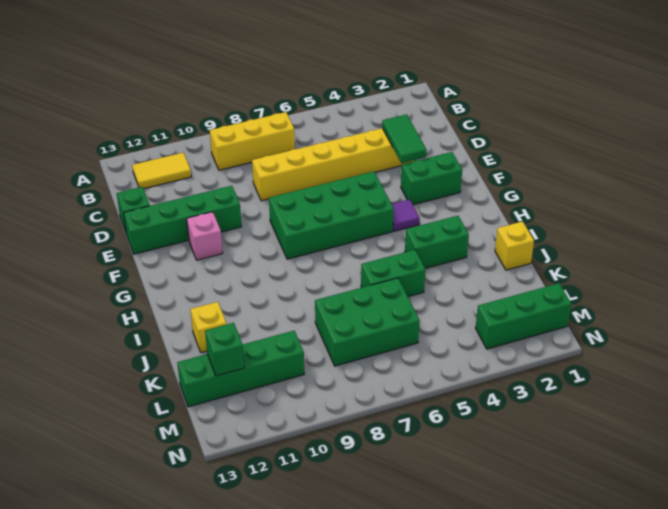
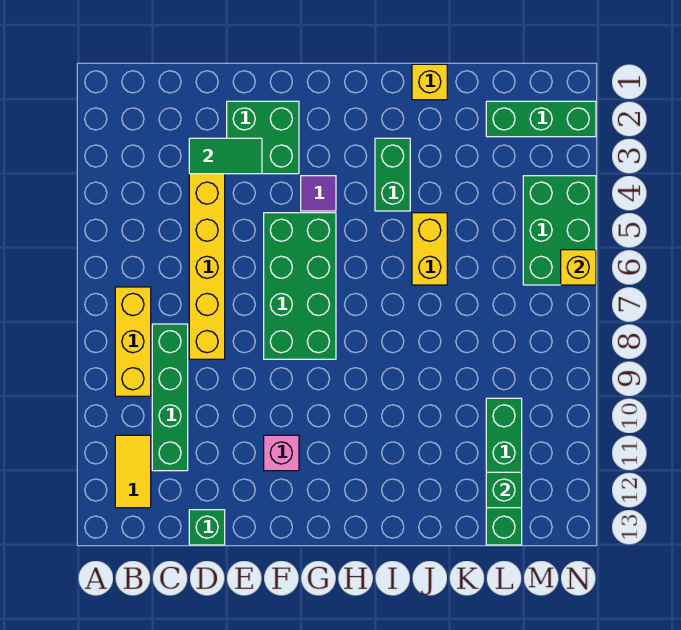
green brick E10:E13 level 1 -> green brick C8:C11 level 1
green brick F2:F3 level 1 -> green brick E2:F3 level 1
green brick J5:J6 level 1 -> yellow brick J5:J6 level 1
yellow brick J12 level 1 -> yellow brick N6 level 2
green brick K6:L8 level 1 -> green brick M4:N6 level 1
green brick M1:M3 level 1 -> green brick L2:N2 level 1

